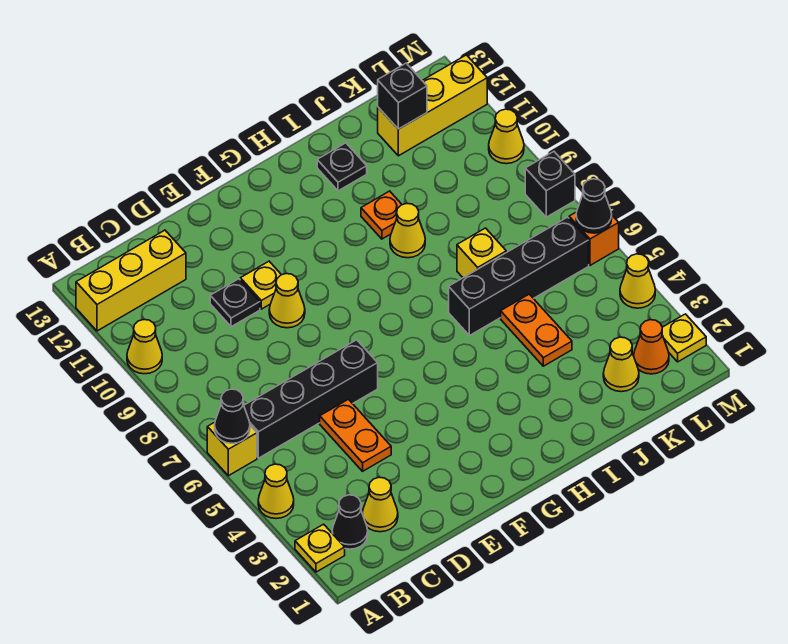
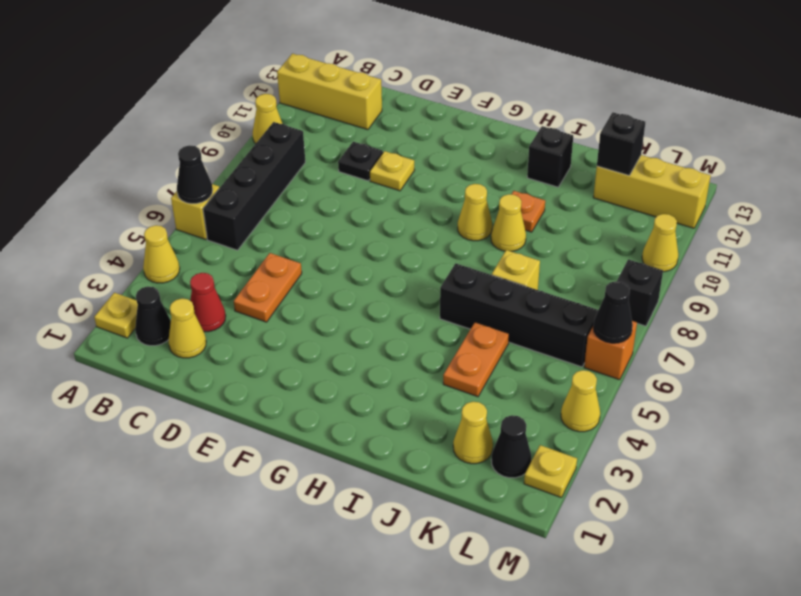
black brick B6:E6 level 1 -> black brick B6:B9 level 1
none -> red cone C3 level 1
yellow cone E9 level 1 -> yellow cone H9 level 1
black plate I12 level 1 -> black brick I12 level 1
orange cone L2 level 1 -> black cone L2 level 1

